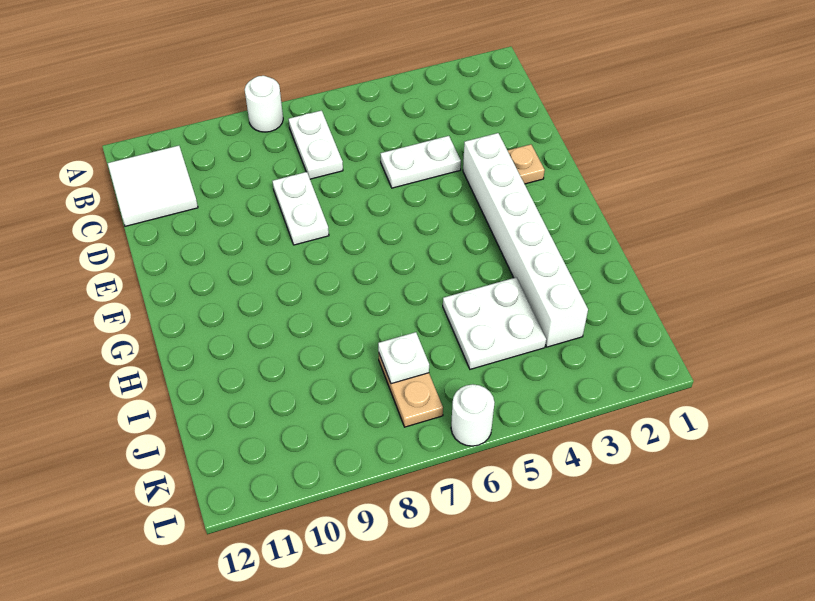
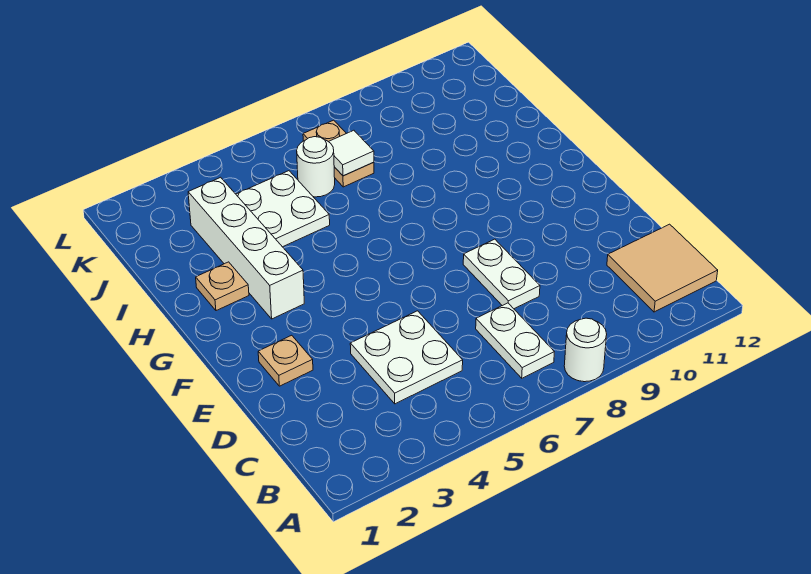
white tile B11:C12 level 1 -> tan tile B11:C12 level 1
white plate D4:D5 level 1 -> white plate C4:D5 level 1
white brick E3:J3 level 1 -> white brick G3:J3 level 1
none -> tan plate H2 level 1
white plate J7 level 2 -> white tile J7 level 2
white round brick L6 level 1 -> white round brick J6 level 1

